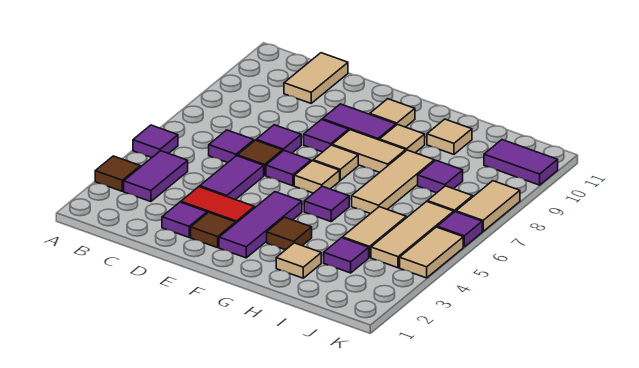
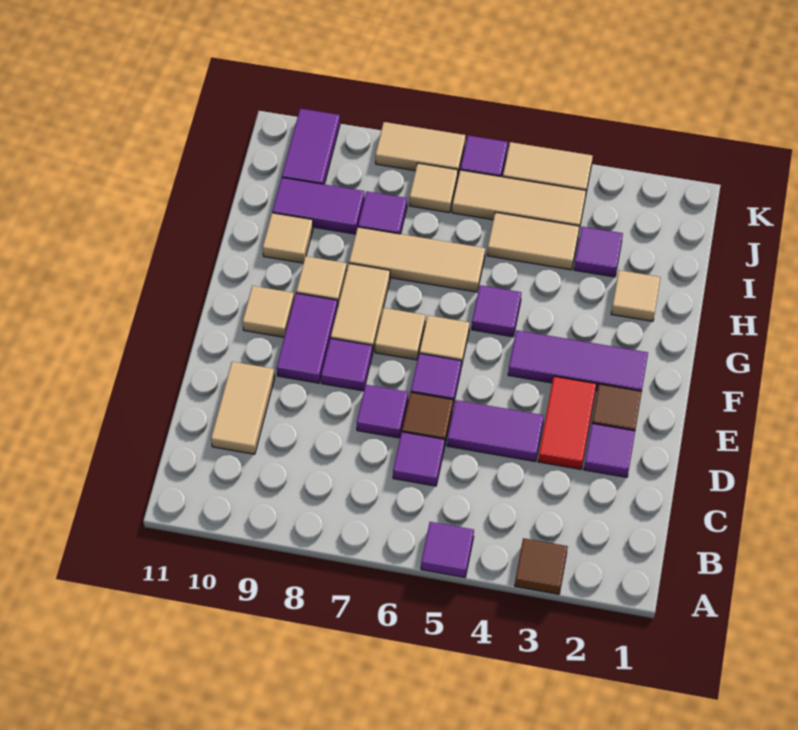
purple tile B3:B4 level 1 -> purple tile I9:I10 level 1
tan tile C10:C11 level 1 -> tan tile C10:D10 level 1
brown tile G3 level 1 -> none

